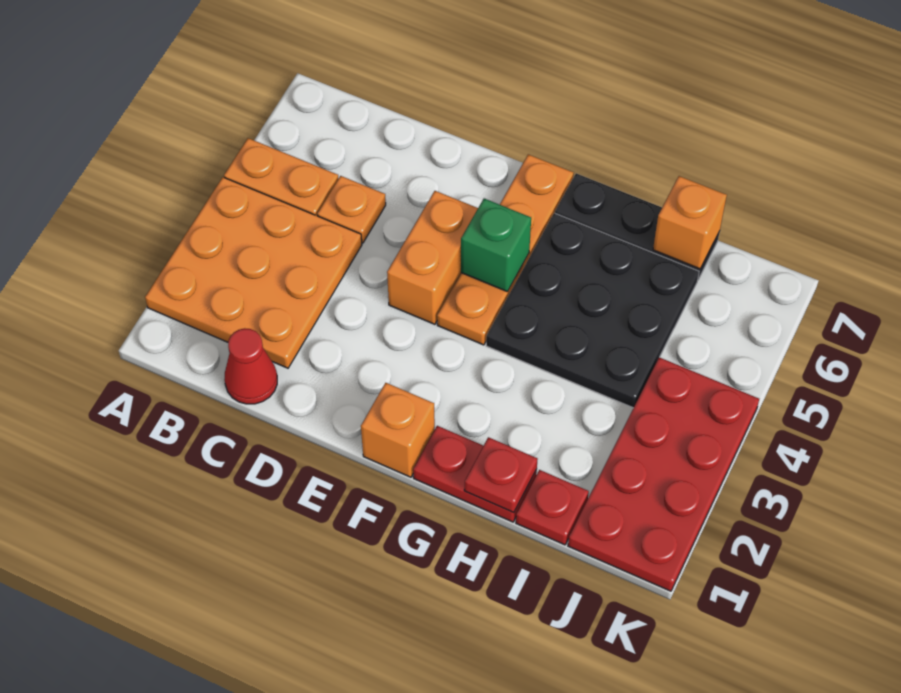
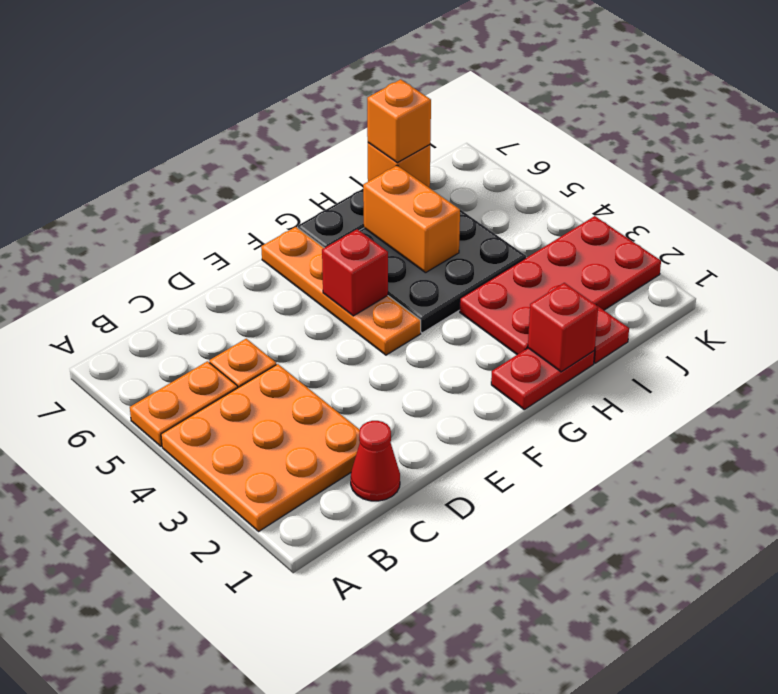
orange brick E4:E5 level 1 -> orange brick H5:H6 level 2
orange brick F1 level 1 -> orange brick I7 level 3
green brick F5 level 2 -> red brick F5 level 2
red plate H1 level 2 -> red brick H1 level 2
red plate J1:K4 level 1 -> red plate H2:K3 level 1

